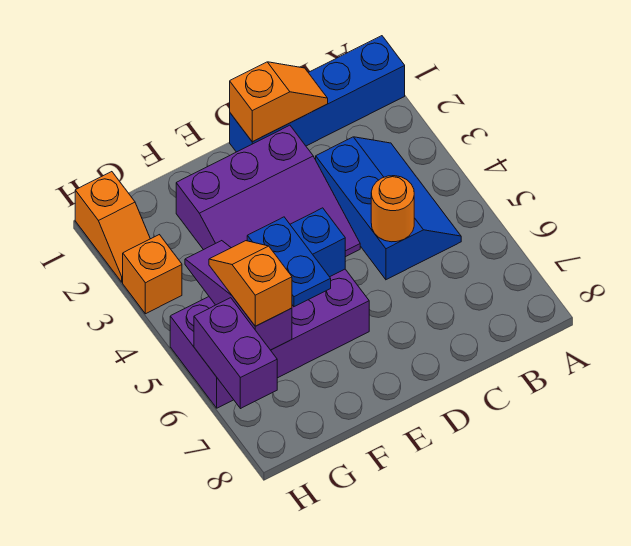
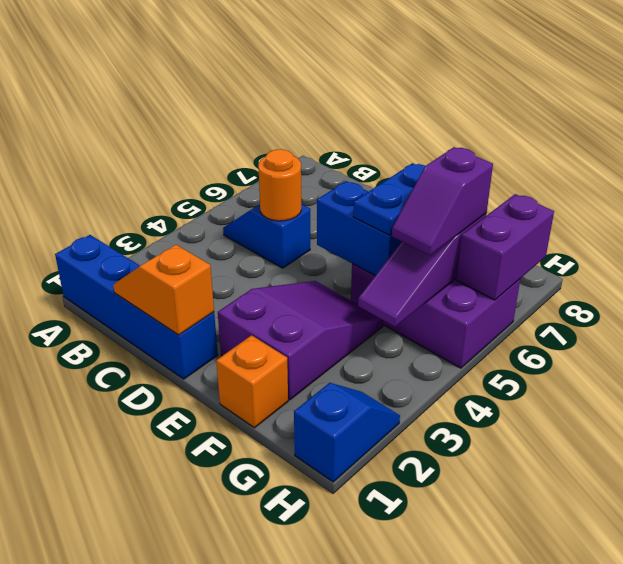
blue slope B3:C5 level 1 top C -> blue slope B5:C5 level 1 top C
purple slope D2:F4 level 1 top 2 -> purple slope E2:F4 level 1 top 2
purple brick E5:H6 level 1 -> purple brick F5:H6 level 1
orange slope G5:G6 level 3 top 6 -> purple slope G5:G6 level 3 top 6
orange slope H1:H2 level 1 top 1 -> blue slope H1:H2 level 1 top 1
orange brick H3 level 1 -> orange brick F1 level 1

